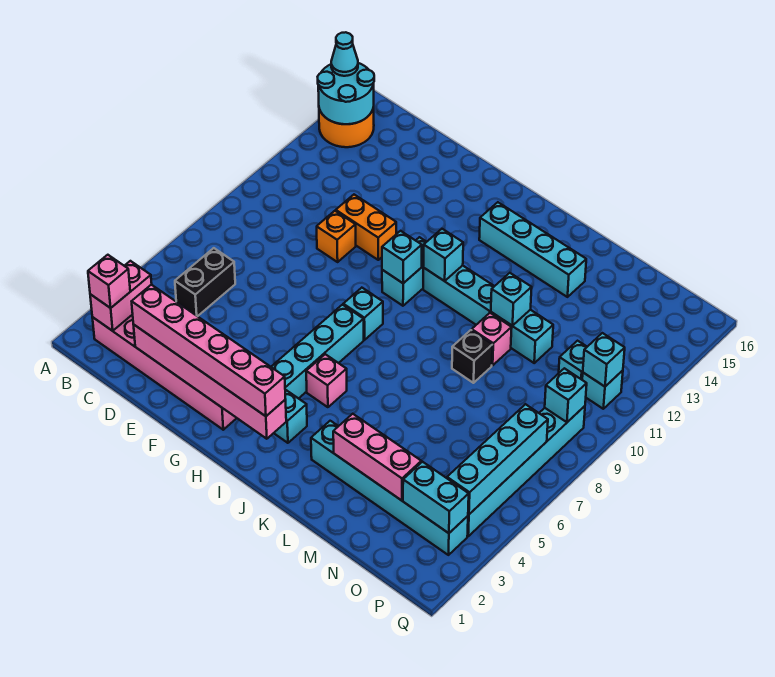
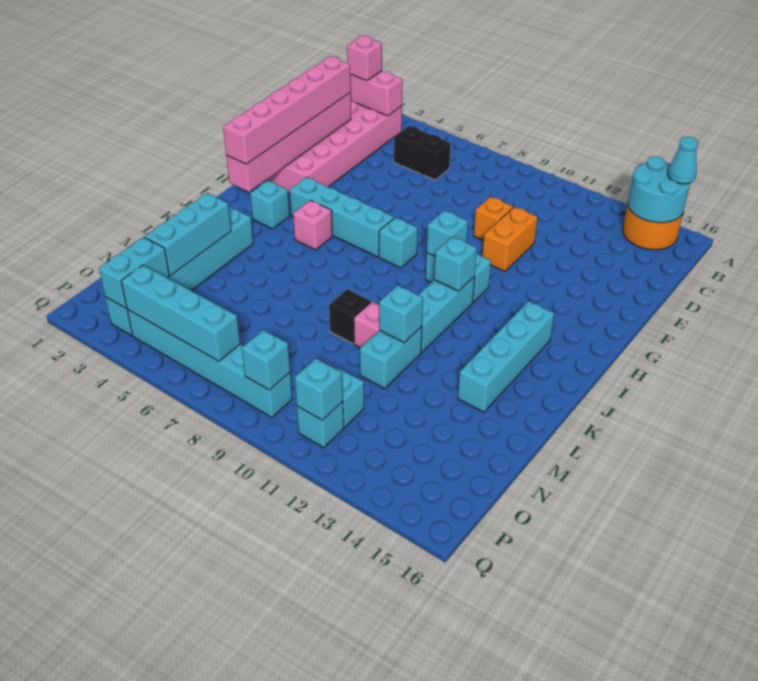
pink brick L3:N3 level 2 -> cyan brick L3:N3 level 2

